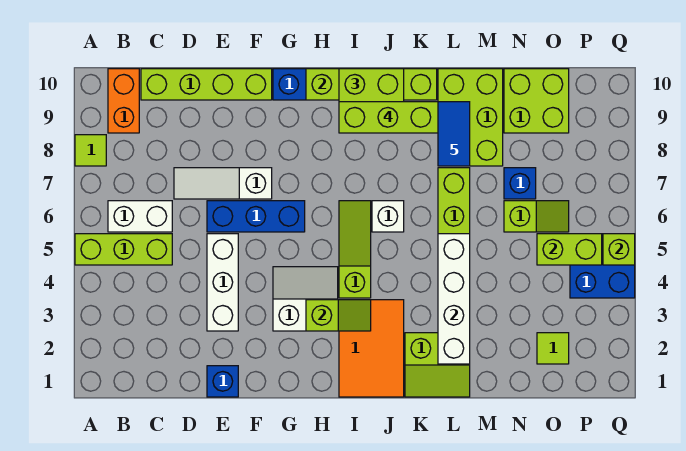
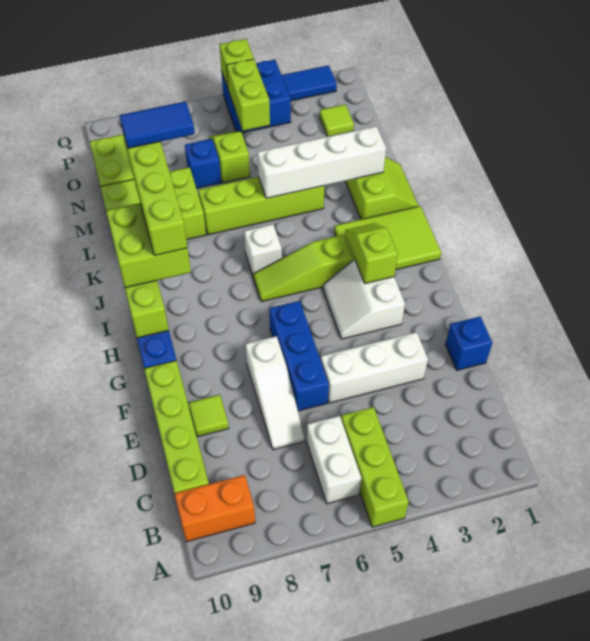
lime tile A8 level 1 -> lime tile E9 level 1
orange tile I1:J3 level 1 -> lime tile I1:J3 level 1
none -> blue tile Q2:Q3 level 1

